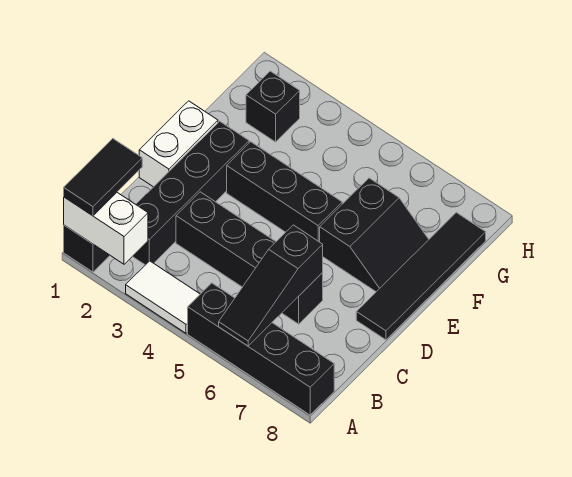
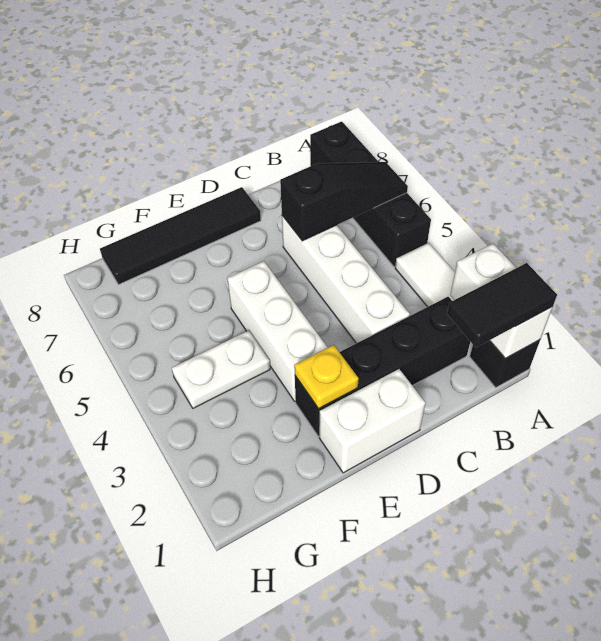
black brick C3:C6 level 1 -> white brick C3:C6 level 1
none -> yellow plate E2 level 2
black brick E3:E5 level 1 -> white brick E3:E5 level 1
black slope E6:F7 level 1 top 6 -> none
none -> white plate F4:G4 level 1
black brick G2 level 1 -> none

